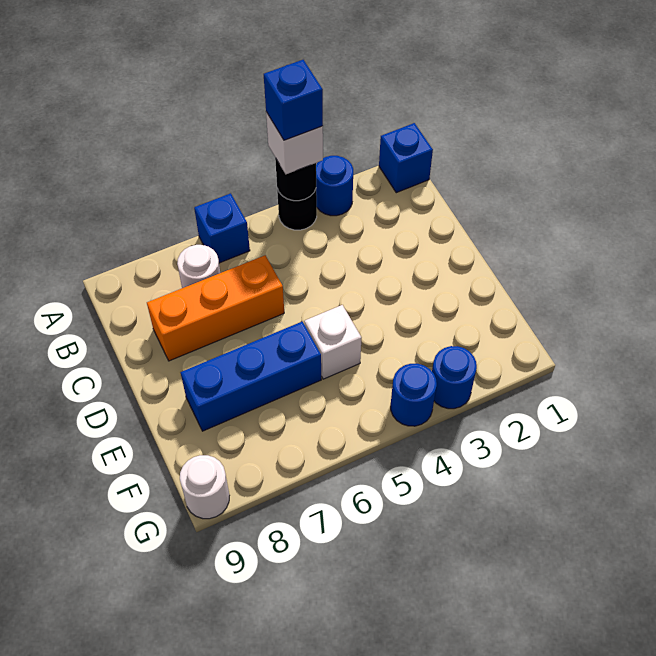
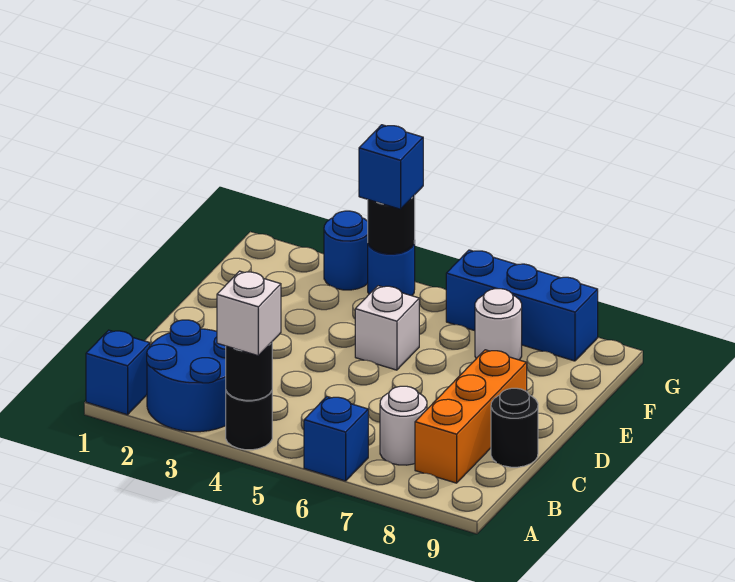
blue round brick A3 level 1 -> blue round brick A2:B3 level 1
blue brick A4 level 4 -> blue brick G4 level 3
orange brick C6:C8 level 1 -> orange brick B8:D8 level 1
none -> black round brick C9 level 1
blue brick E6:E8 level 1 -> blue brick G6:G8 level 1
none -> black round brick G4 level 2
white round brick G9 level 1 -> white round brick F7 level 1

